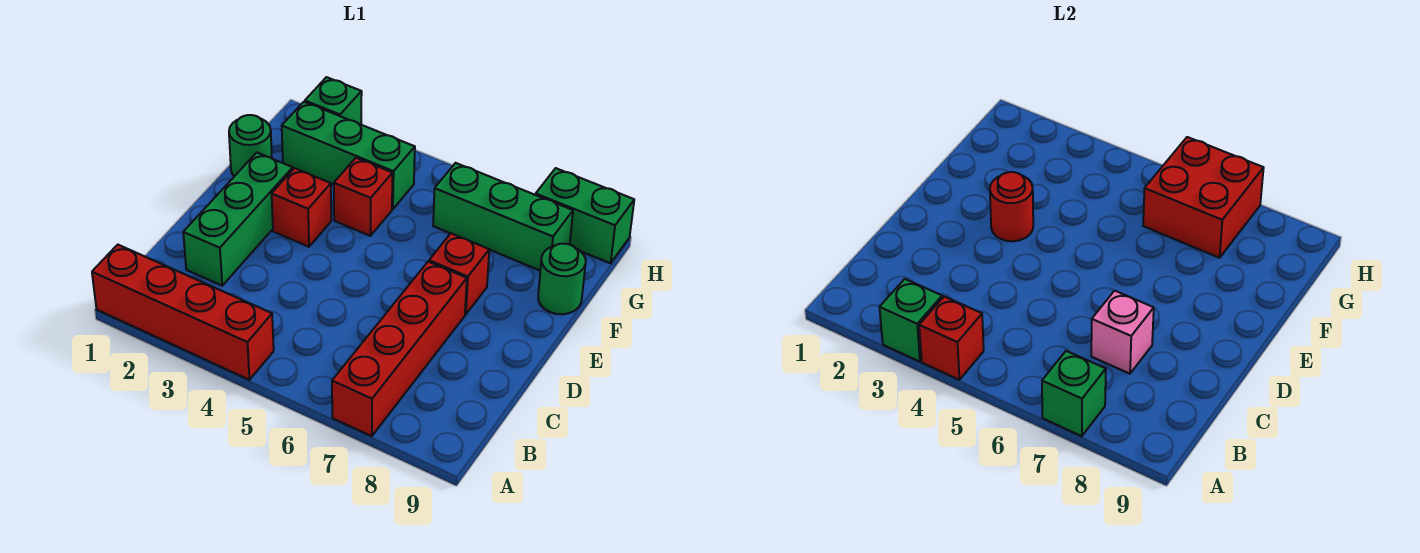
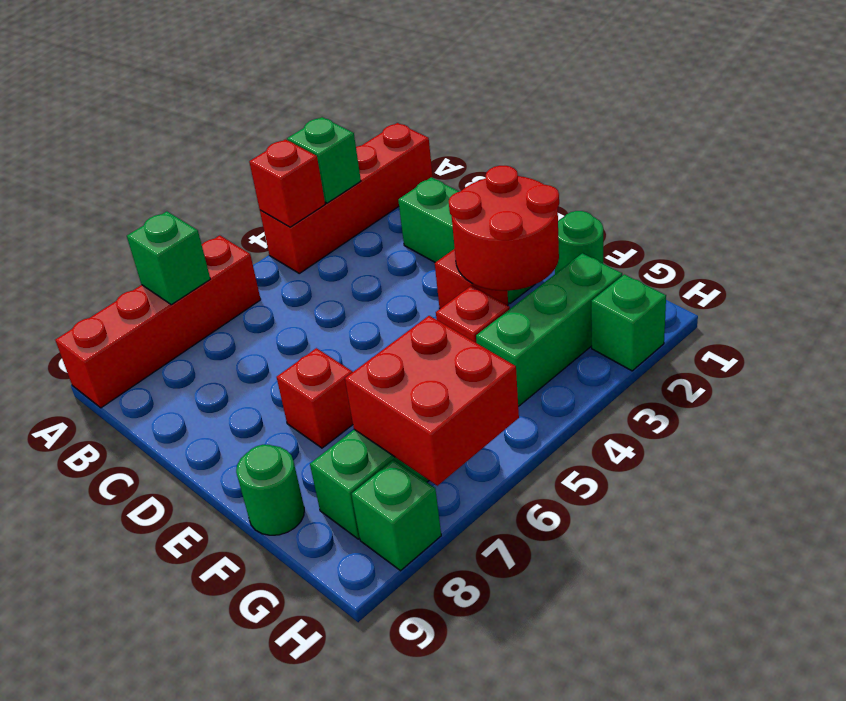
red brick A7:D7 level 1 -> red brick A6:A9 level 1
pink brick C7 level 2 -> none
red round brick E3 level 2 -> red round brick E2:F3 level 2
green brick H8:H9 level 1 -> green brick H8 level 1

